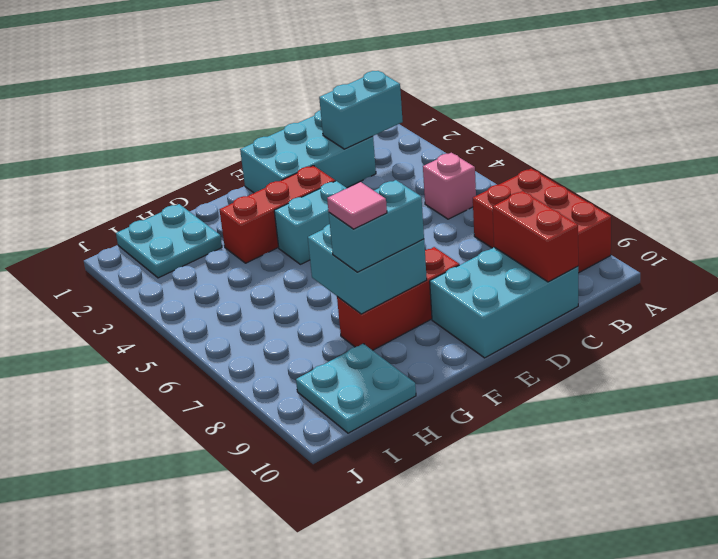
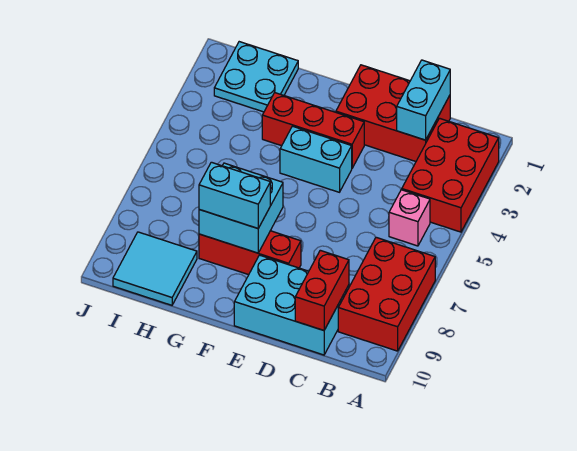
none -> red brick A2:B4 level 1
cyan brick B2:C2 level 2 -> cyan brick C1:C2 level 2
cyan brick C1:E2 level 1 -> red brick C1:E2 level 1
pink tile G8 level 4 -> none
cyan plate H9:I10 level 1 -> cyan tile H9:I10 level 1

